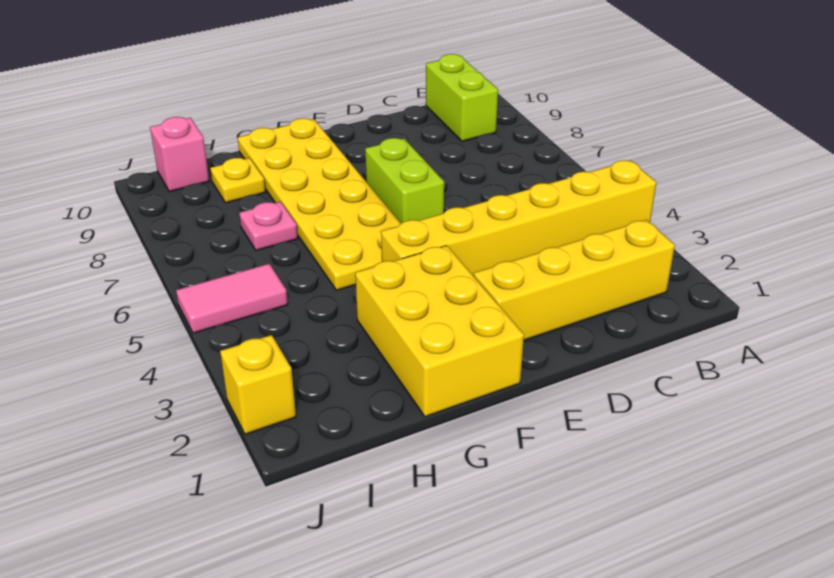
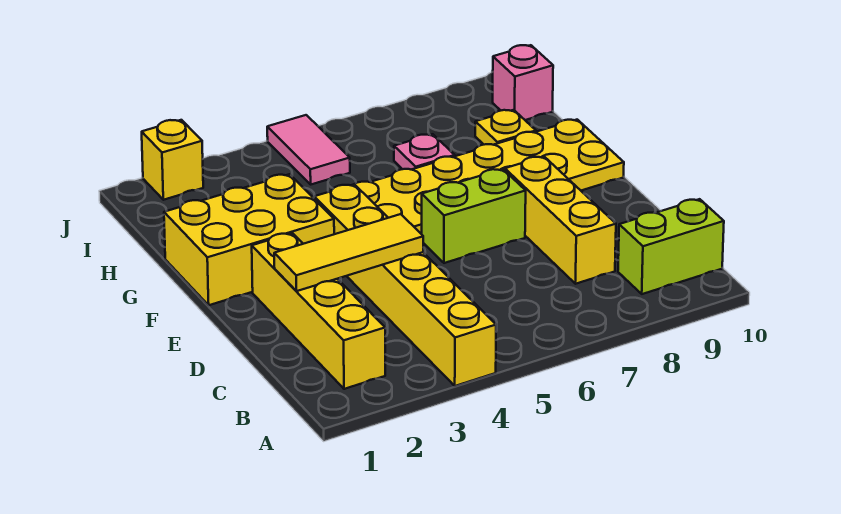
none -> yellow brick C8:E8 level 1
none -> yellow tile D2:D4 level 2

